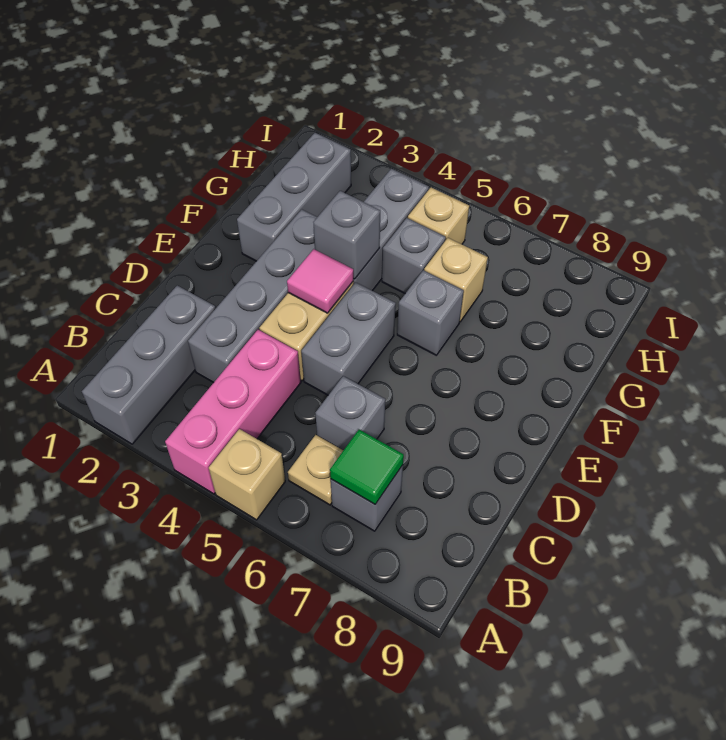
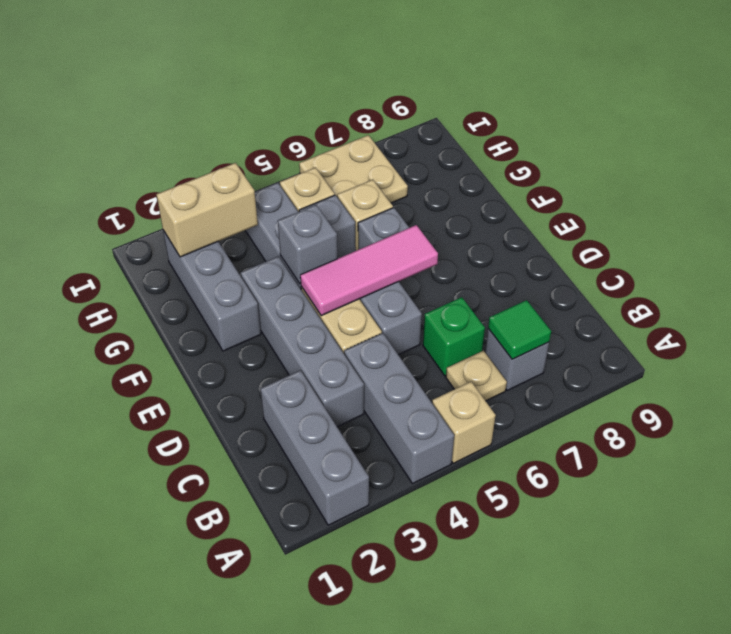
pink brick A4:C4 level 1 -> grey brick A4:C4 level 1
grey brick C6 level 1 -> green brick C6 level 1
pink tile E4 level 2 -> pink tile E4:E6 level 2
none -> tan brick H2:H3 level 2
none -> tan plate H6:I7 level 1

